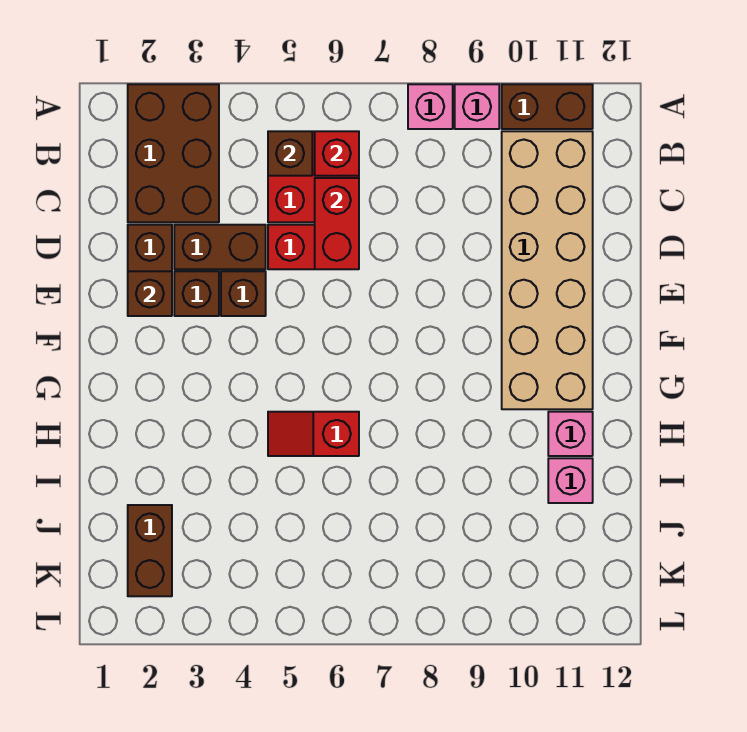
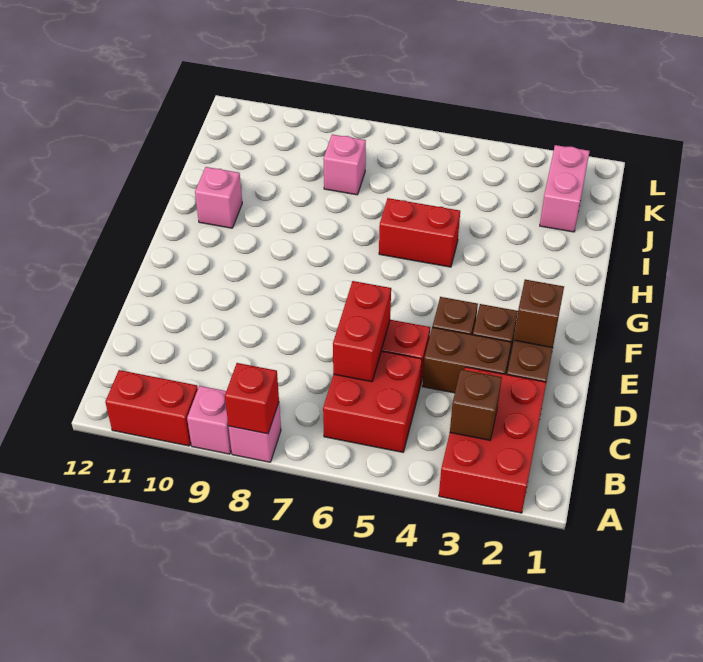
brown brick A2:C3 level 1 -> red brick A2:C3 level 1
brown brick A10:A11 level 1 -> red brick A10:A11 level 1
brown brick B5 level 2 -> brown brick B3 level 2
red brick B6 level 2 -> red brick A8 level 2
tan brick B10:G11 level 1 -> none
red slope H5:H6 level 1 top 6 -> red brick H5:H6 level 1
pink brick I11 level 1 -> pink brick J8 level 1
brown brick J2:K2 level 1 -> pink brick J2:K2 level 1

